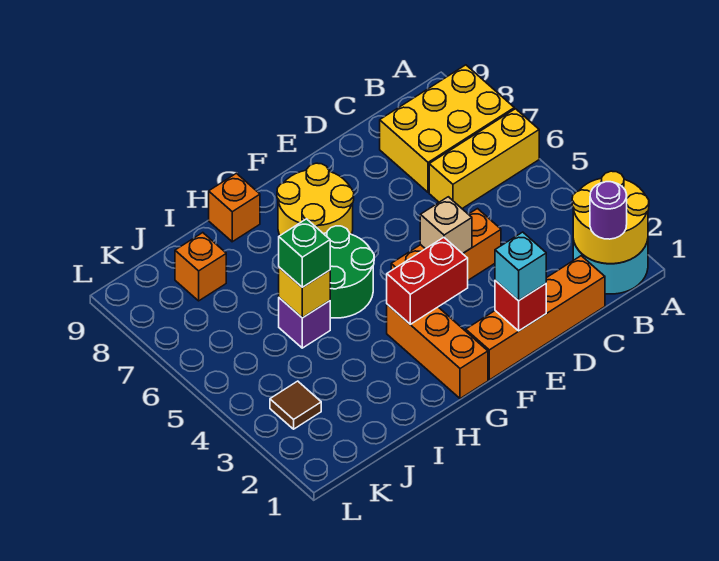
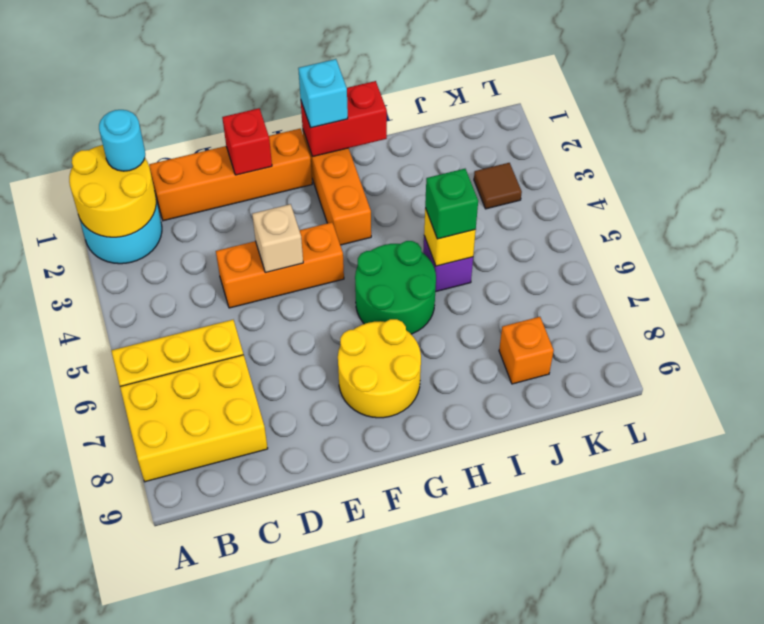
purple round brick B1 level 3 -> cyan round brick B1 level 3
cyan brick E1 level 3 -> cyan brick G1 level 3
red brick F3:G3 level 2 -> red brick G1:H1 level 2
orange brick H9 level 1 -> none

